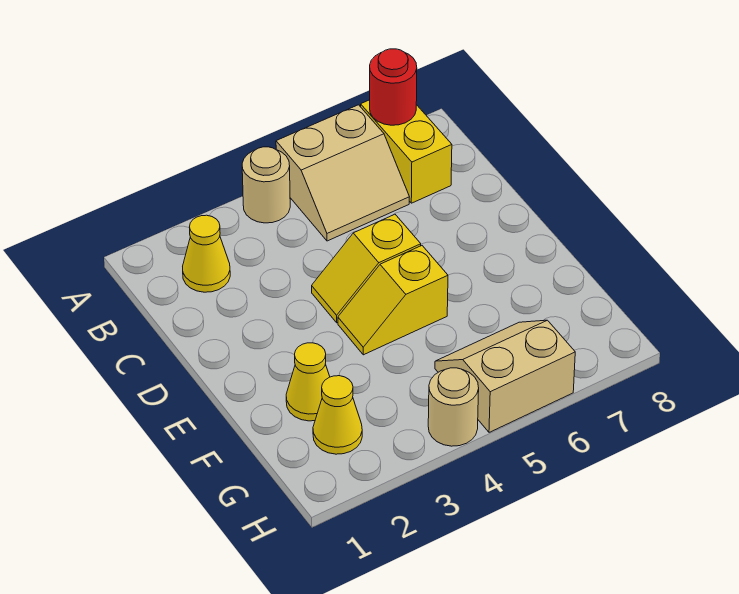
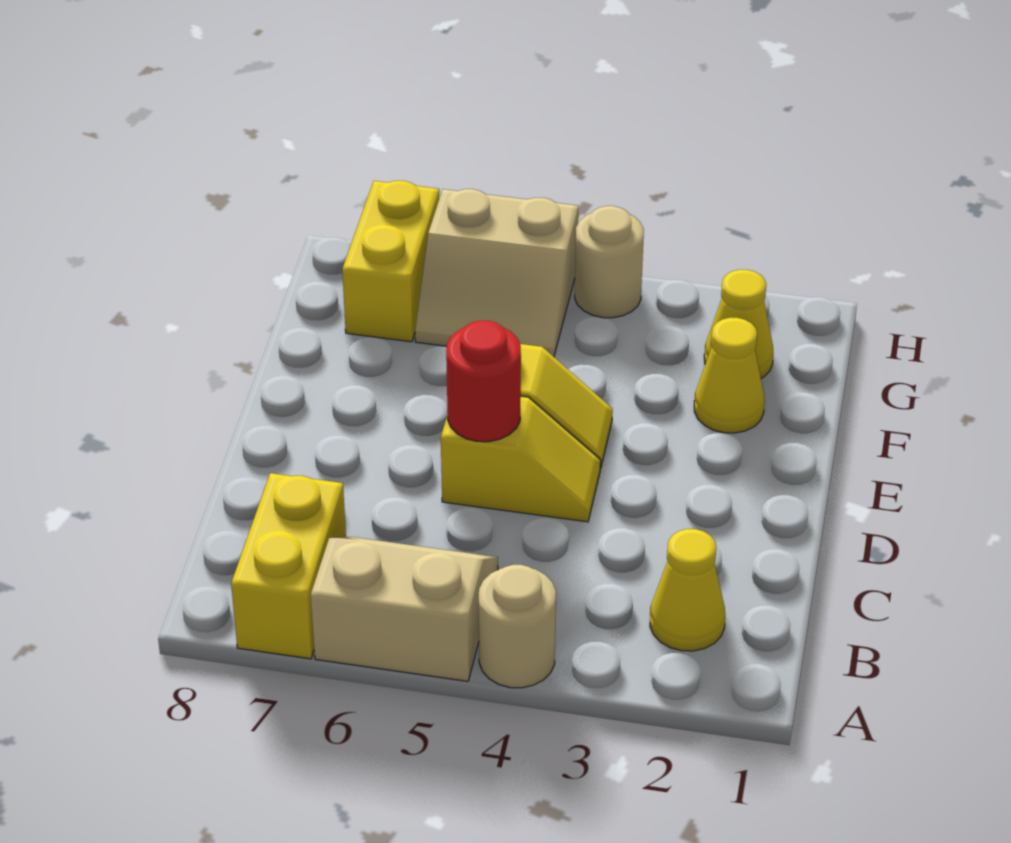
red round brick A7 level 2 -> red round brick D5 level 2
none -> yellow brick G7:H7 level 1

